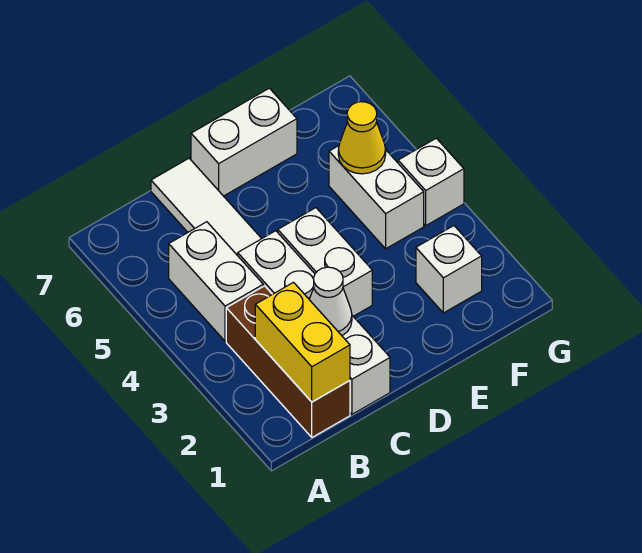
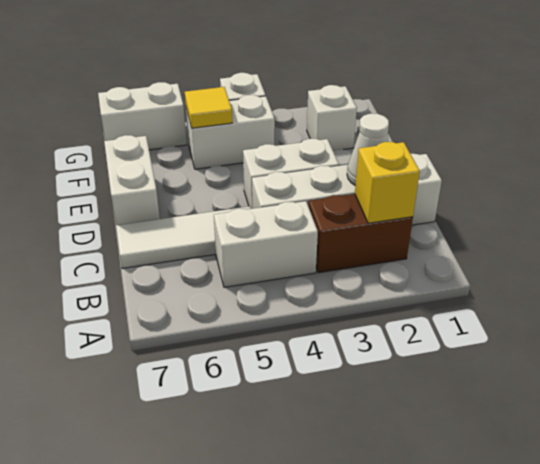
brown brick B1:B3 level 1 -> brown brick B2:B3 level 1
yellow brick B1:B2 level 2 -> yellow brick B2 level 2
yellow cone F5 level 2 -> yellow tile F5 level 2
none -> white brick G6:G7 level 1

